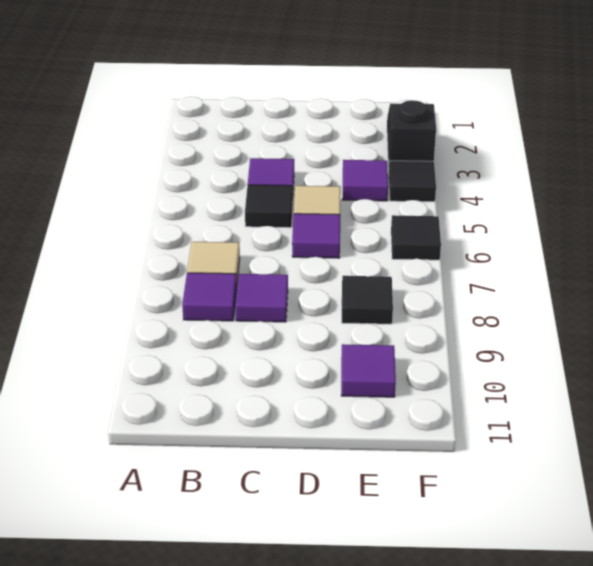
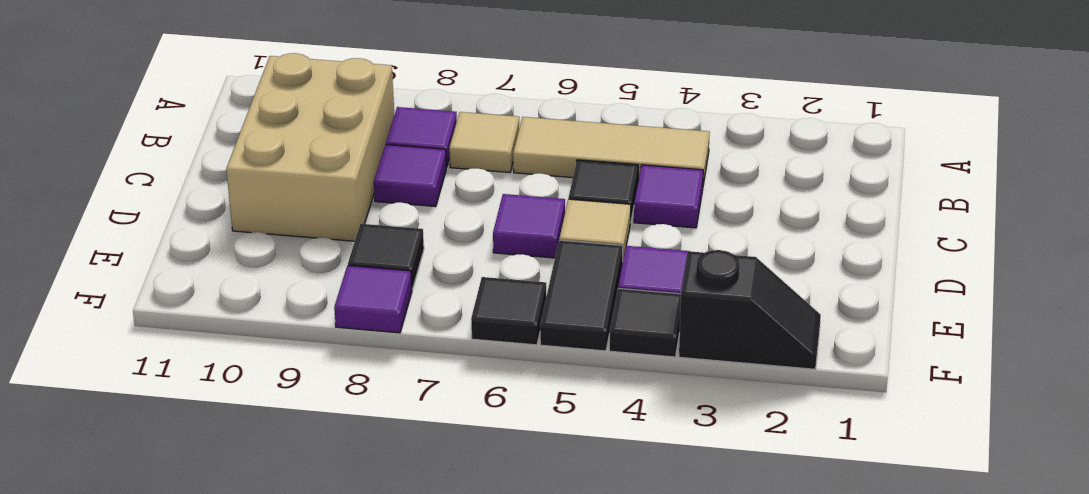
none -> tan tile B4:B6 level 1
none -> tan brick B9:D10 level 1
none -> black tile E5:F5 level 1
purple tile E10 level 1 -> purple tile F8 level 1

